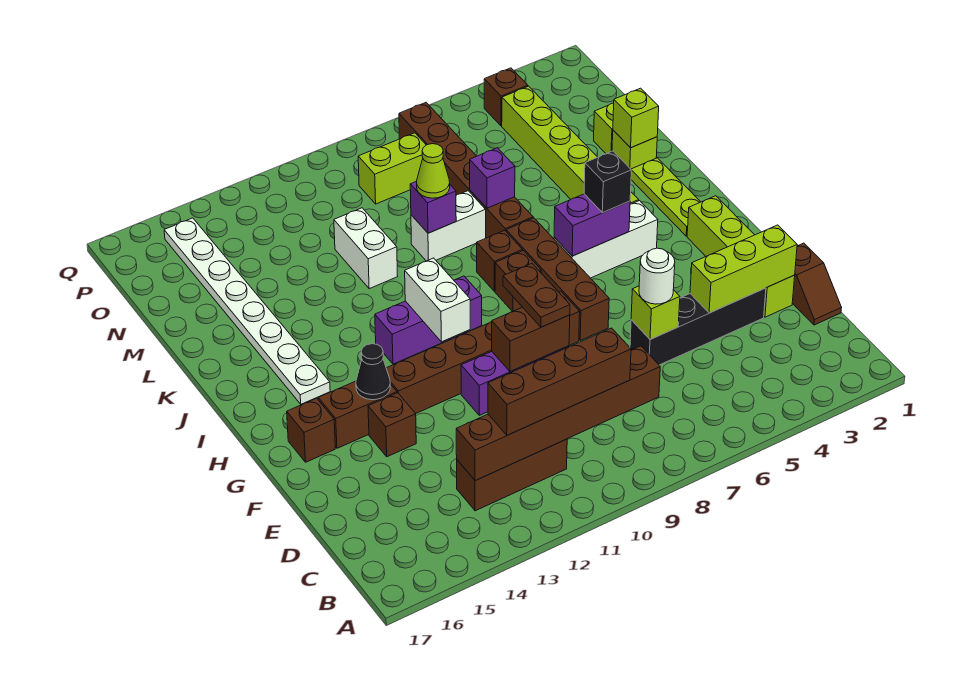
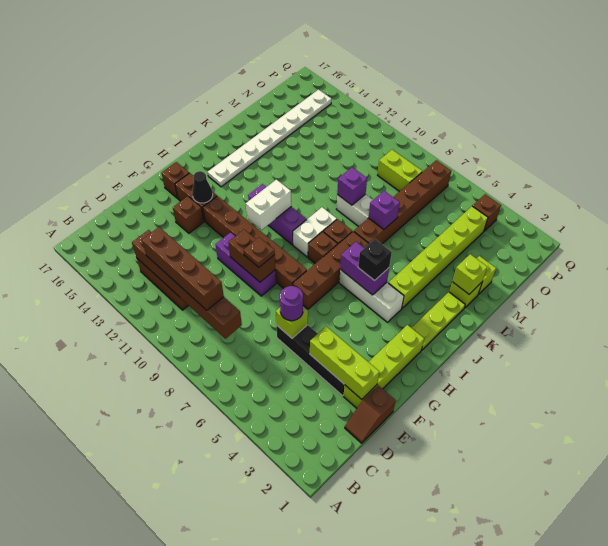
white round brick E6 level 3 -> purple round brick E6 level 3
brown plate F9:G9 level 3 -> brown plate F9 level 3
lime cone L9 level 3 -> none
white brick L11:M11 level 1 -> white brick I9:J9 level 1

